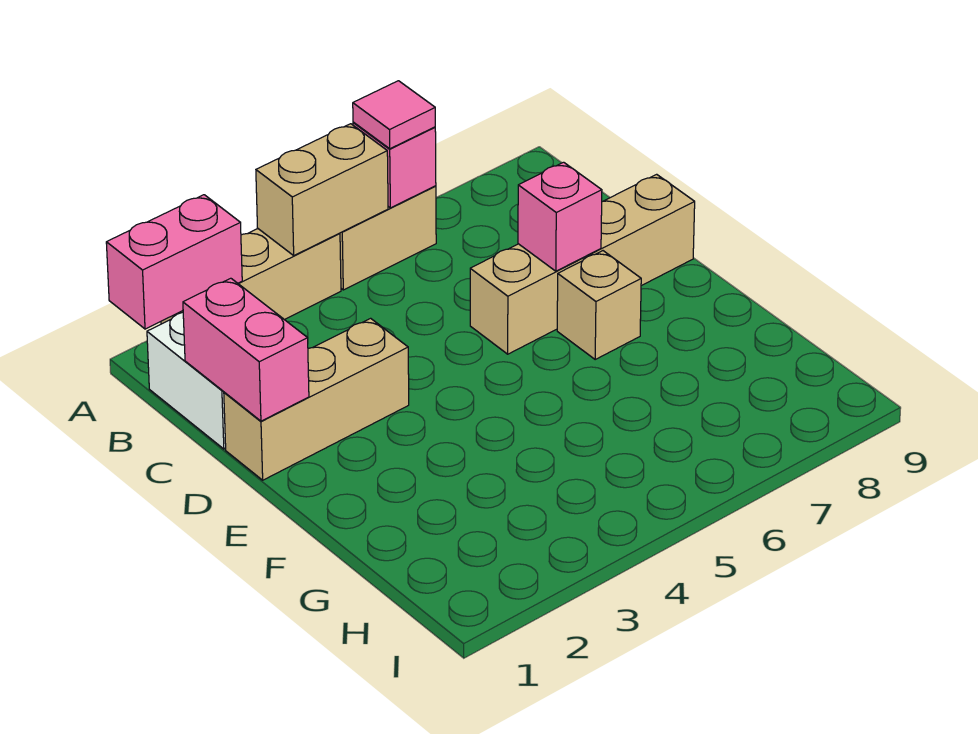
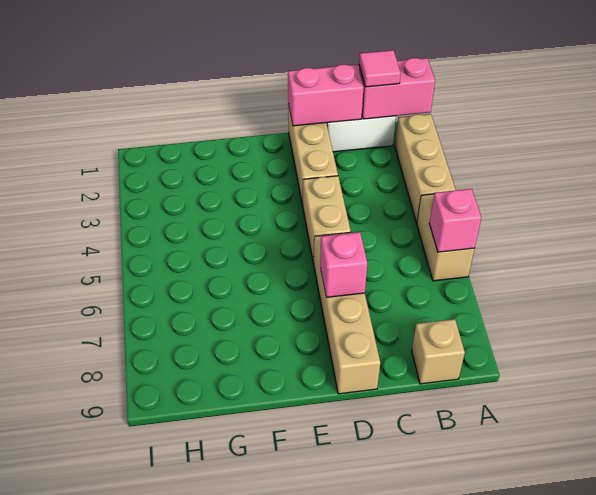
pink brick A1:A2 level 2 -> pink brick A1:B1 level 2
tan brick A4:A5 level 2 -> tan brick D4:D5 level 1
pink tile A6 level 3 -> pink tile B1 level 3
tan brick E7 level 1 -> tan brick B9 level 1

